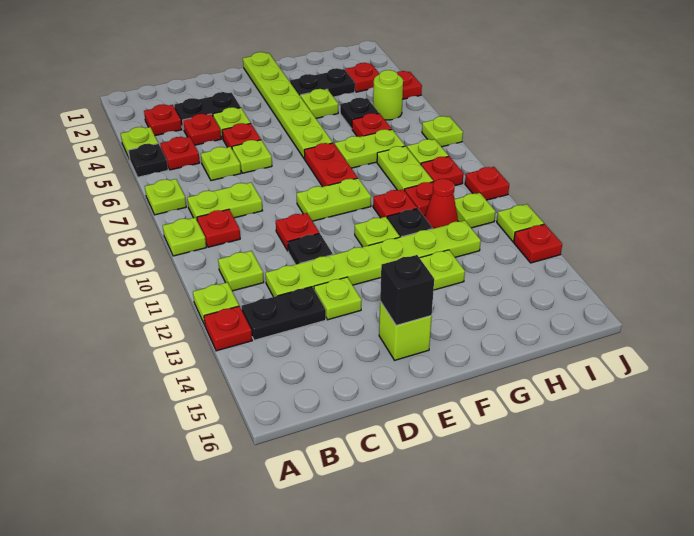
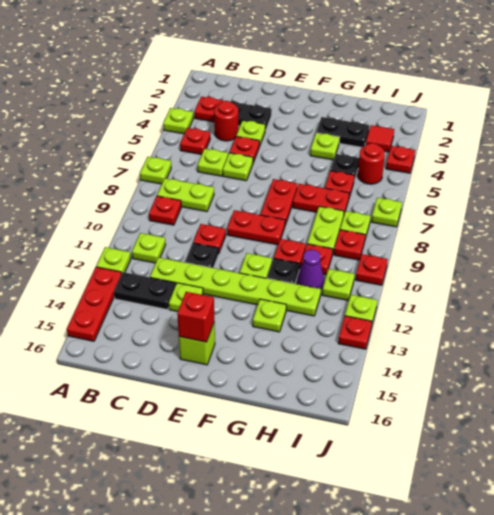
black plate A5 level 1 -> none
lime plate A9 level 1 -> none
red plate A13 level 1 -> red plate A13:A15 level 1
red plate C4 level 1 -> red round brick C4 level 1
lime plate E9:F9 level 1 -> red plate E9:F9 level 1
black brick E15 level 2 -> red brick E15 level 2
lime plate F1:F6 level 1 -> none
lime plate G7:H7 level 1 -> red plate G7:H7 level 1
red cone H11 level 1 -> purple cone H11 level 1
red plate I3 level 1 -> red tile I3 level 1
lime round brick I5 level 1 -> red round brick I5 level 1

